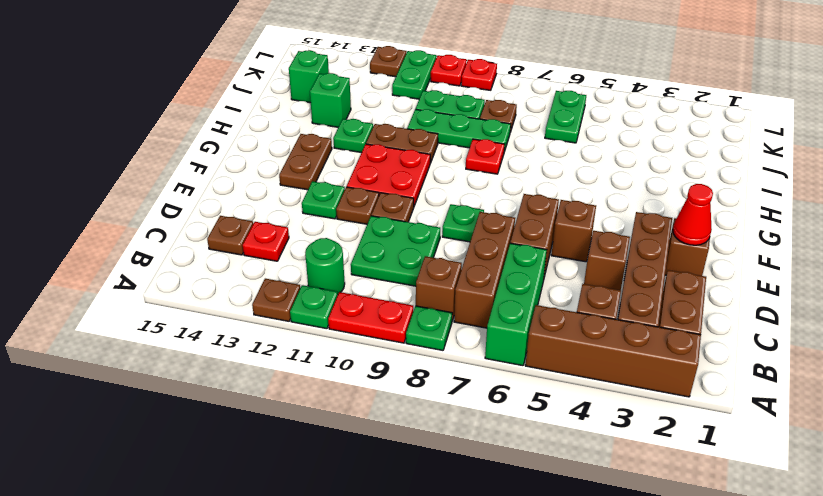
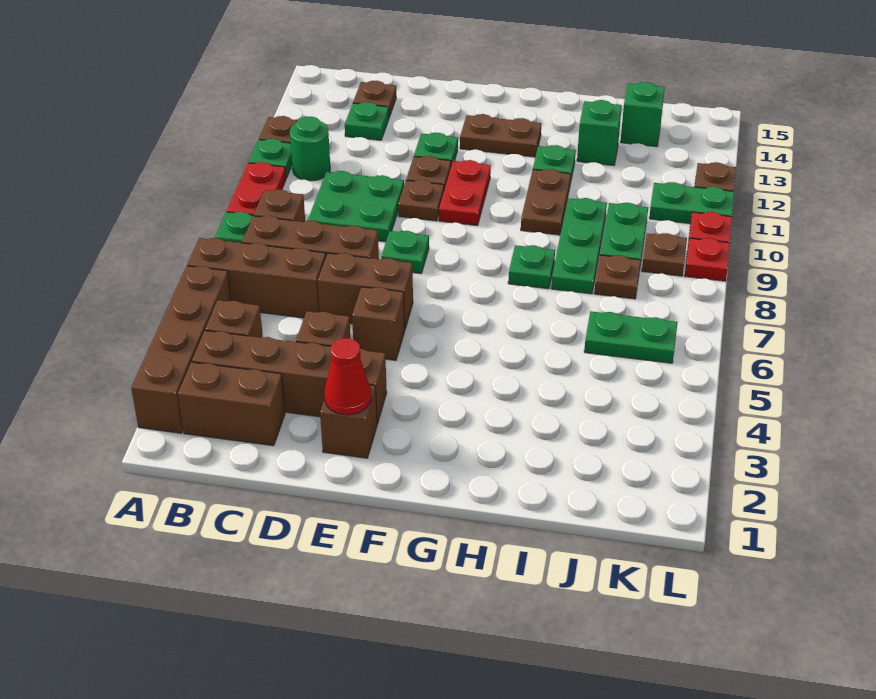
green brick A6:C6 level 1 -> brown brick A6:C6 level 1
red plate C13 level 1 -> green plate C13 level 1
red plate F10:G11 level 1 -> red plate F10:F11 level 1
red plate H8 level 1 -> green plate H8 level 1
none -> brown plate K9 level 1

